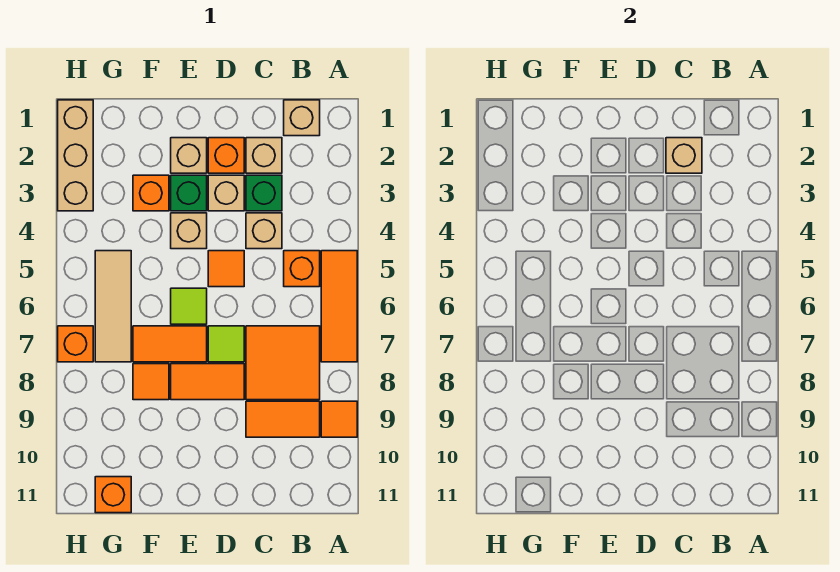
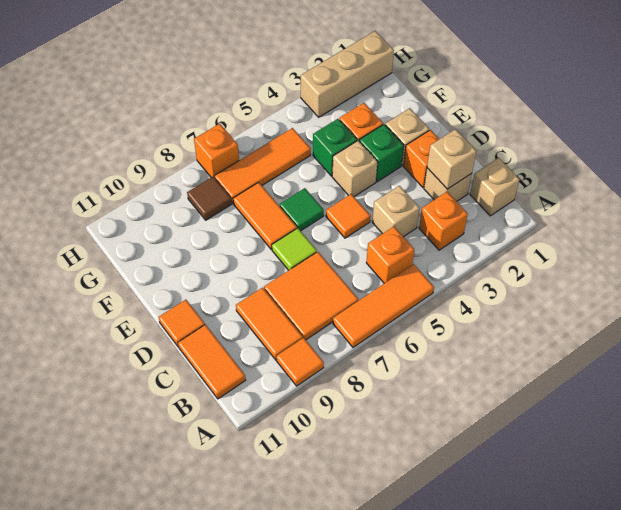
green brick C3 level 1 -> green brick F4 level 1
tan brick D3 level 1 -> none
orange tile D8:E8 level 1 -> orange tile B11:C11 level 1
lime tile E6 level 1 -> green tile E6 level 1
orange tile F8 level 1 -> orange tile D11 level 1
tan tile G5:G7 level 1 -> orange tile G5:G7 level 1
none -> brown tile G8 level 1
orange brick G11 level 1 -> orange brick B3 level 1

